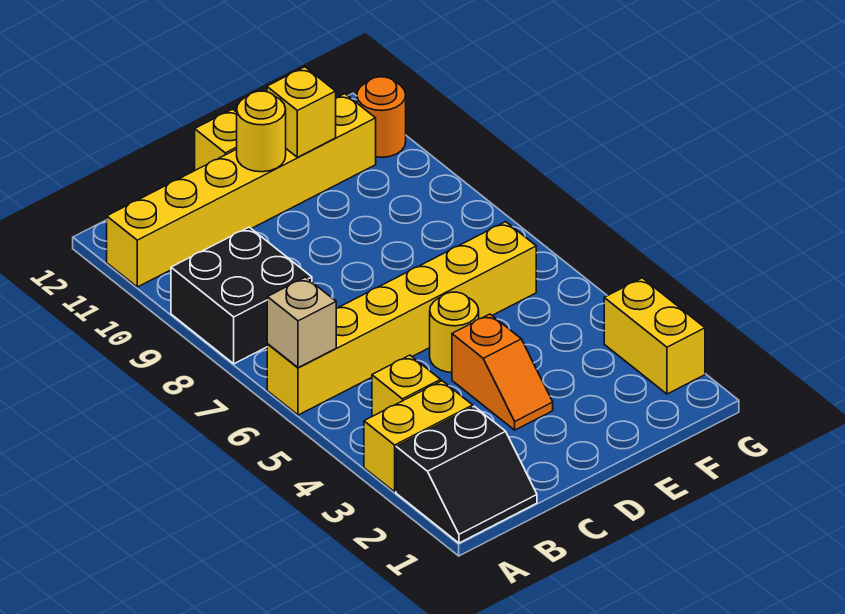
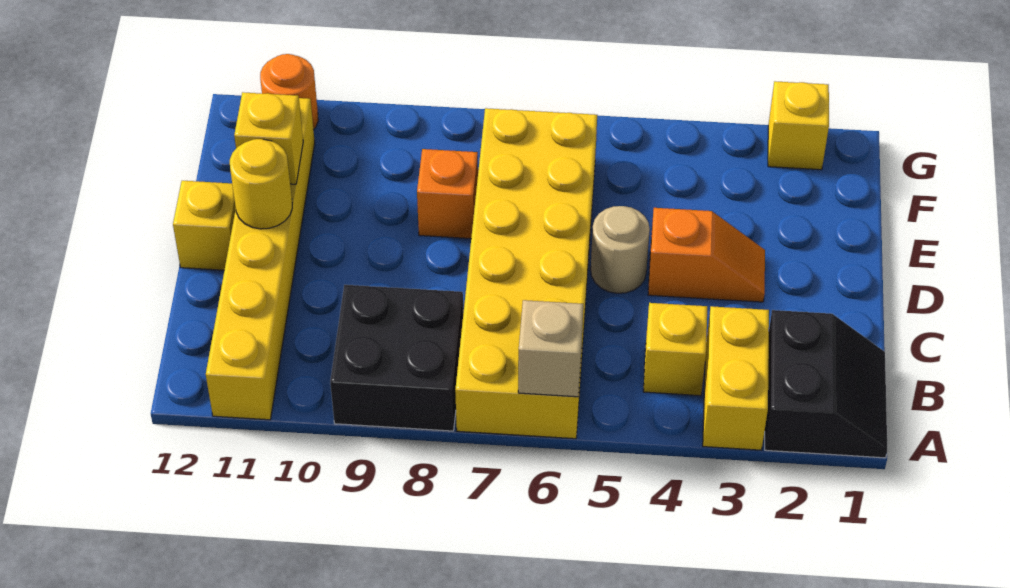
yellow brick A6:F6 level 1 -> yellow brick A6:F7 level 1
yellow round brick D5 level 1 -> tan round brick D5 level 1
none -> orange brick E8 level 1
yellow brick G2:G3 level 1 -> yellow brick G2 level 1

